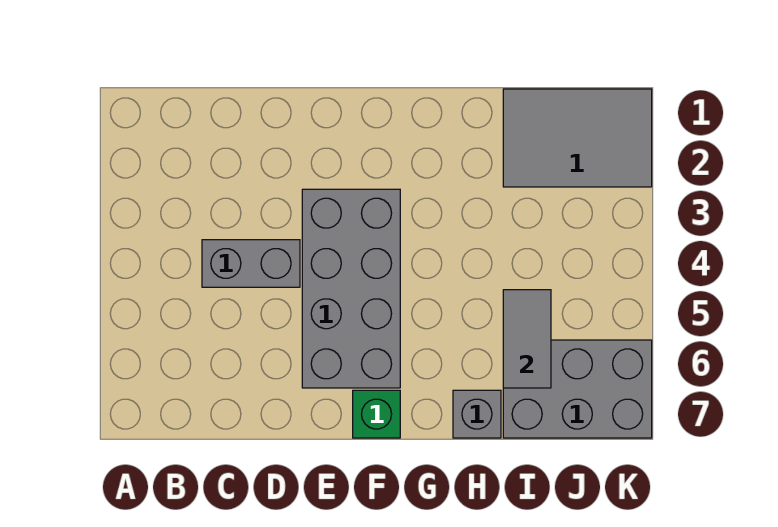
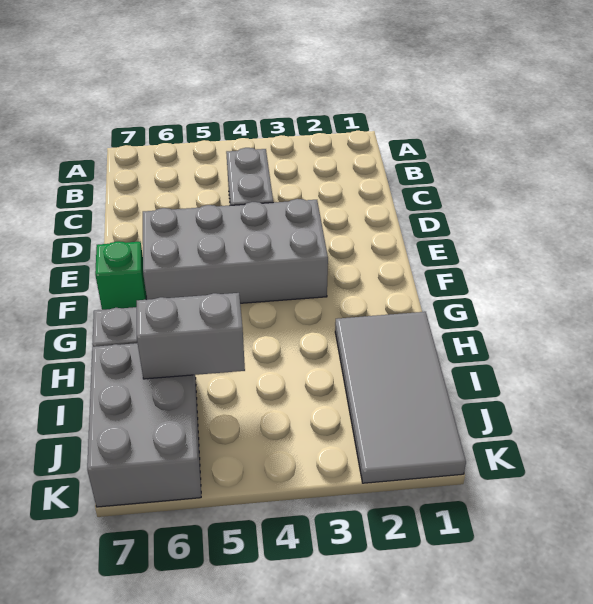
grey tile I1:K2 level 1 -> grey tile H1:K2 level 1
grey tile I5:I6 level 2 -> grey brick I5:I6 level 2

